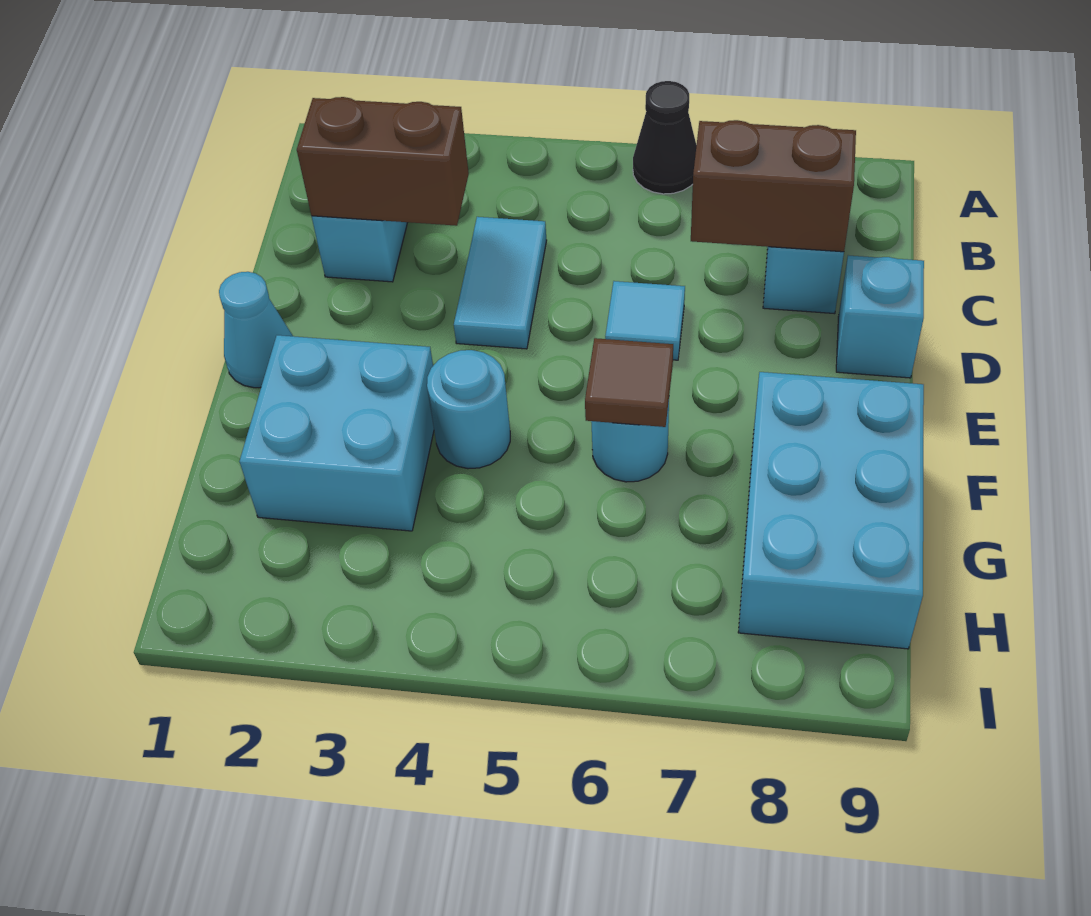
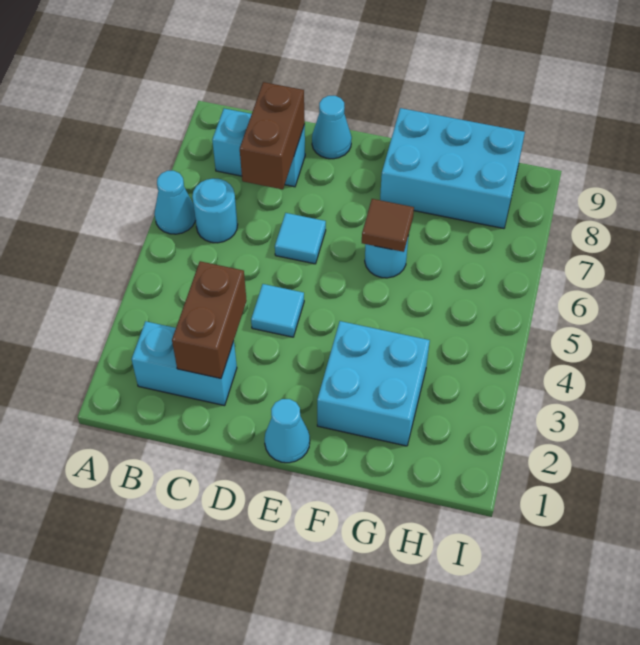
black cone A6 level 1 -> cyan cone A6 level 1
cyan tile C4:D4 level 1 -> cyan tile D4 level 1
cyan brick D9 level 1 -> cyan cone D9 level 1
cyan round brick F4 level 1 -> cyan round brick B6 level 1

